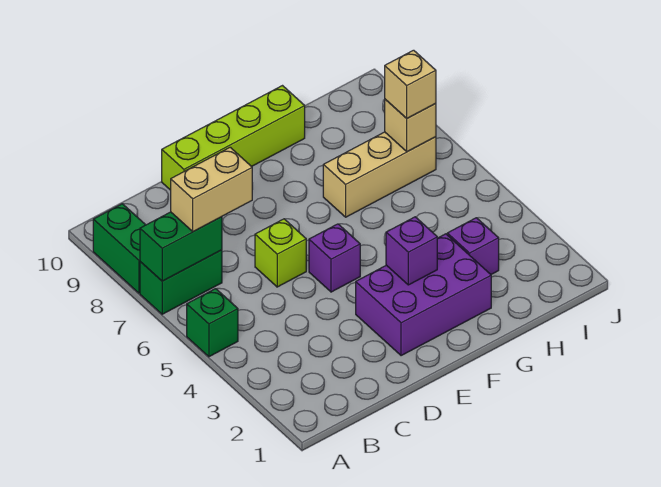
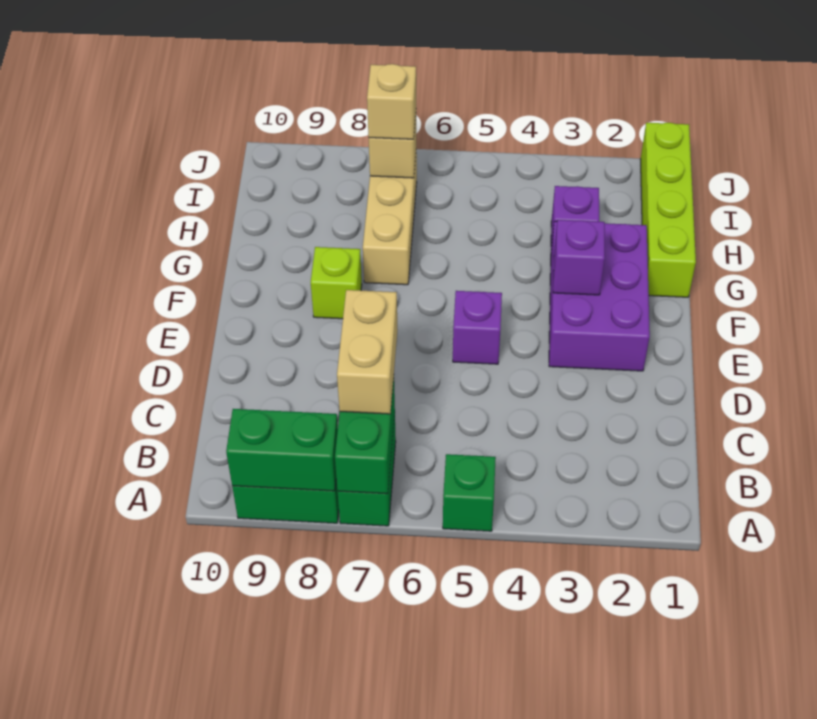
none -> green brick A8:A9 level 2
lime brick D6 level 1 -> lime brick F8 level 1
lime brick D10:G10 level 1 -> lime brick G1:J1 level 1

